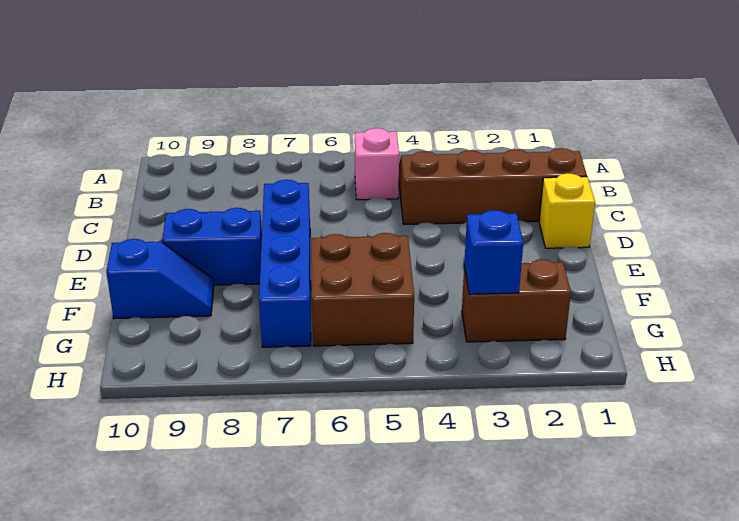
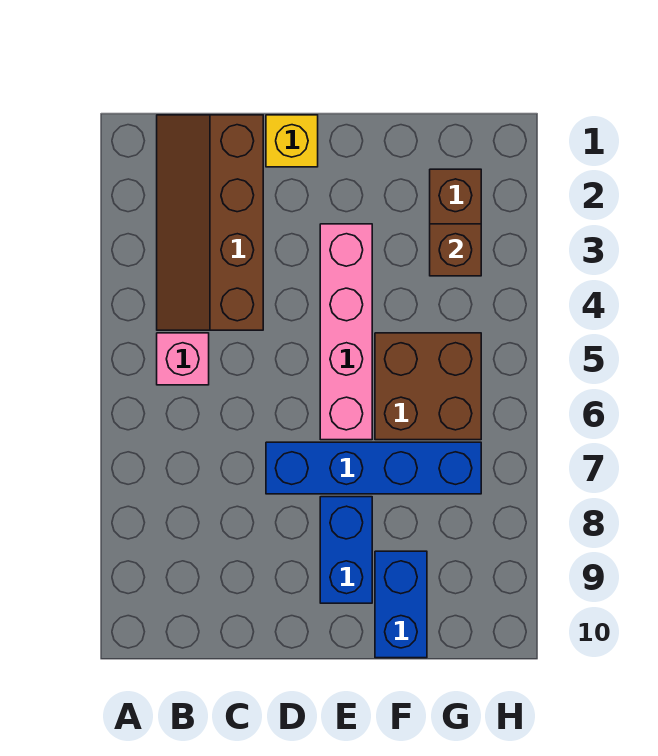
none -> pink brick E3:E6 level 1
blue slope F9:F10 level 1 top 10 -> blue brick F9:F10 level 1
blue brick G3 level 2 -> brown brick G3 level 2

